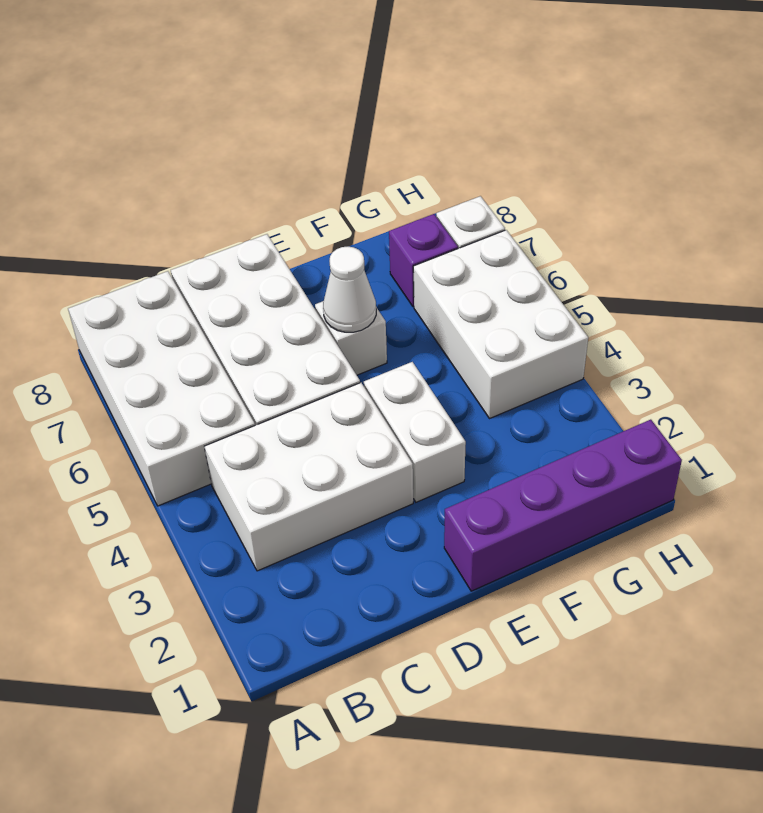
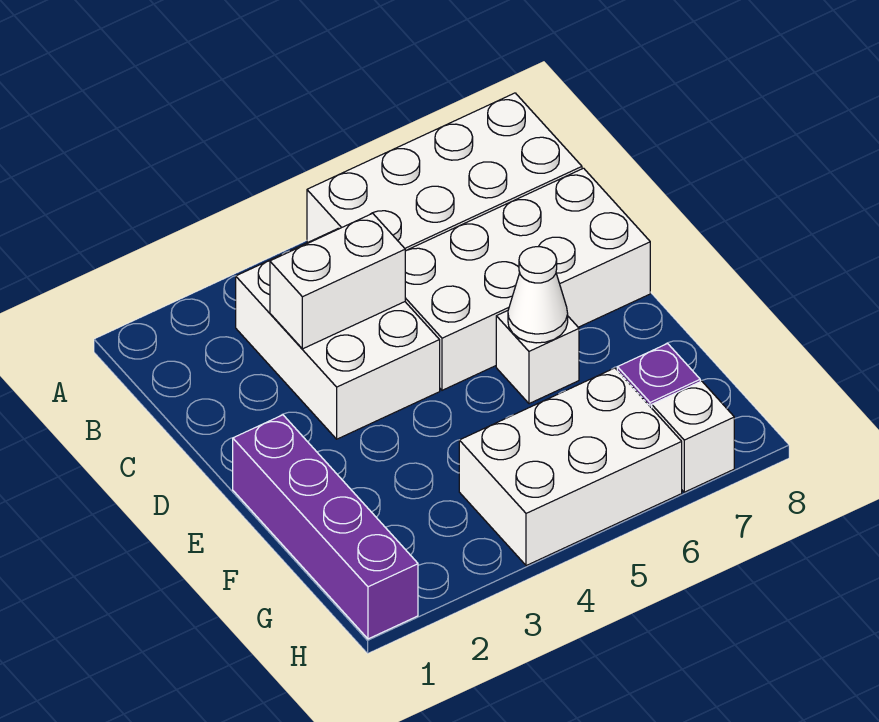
white brick E3:E4 level 1 -> white brick C3:C4 level 2

